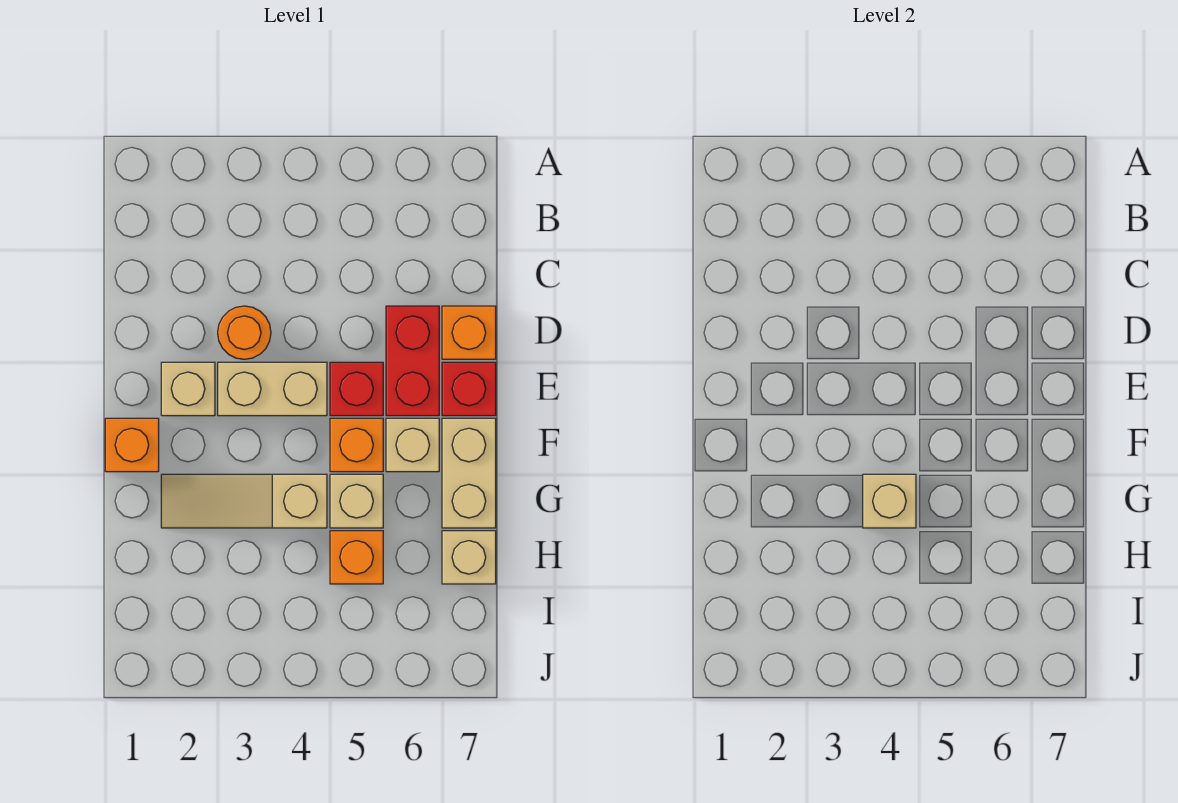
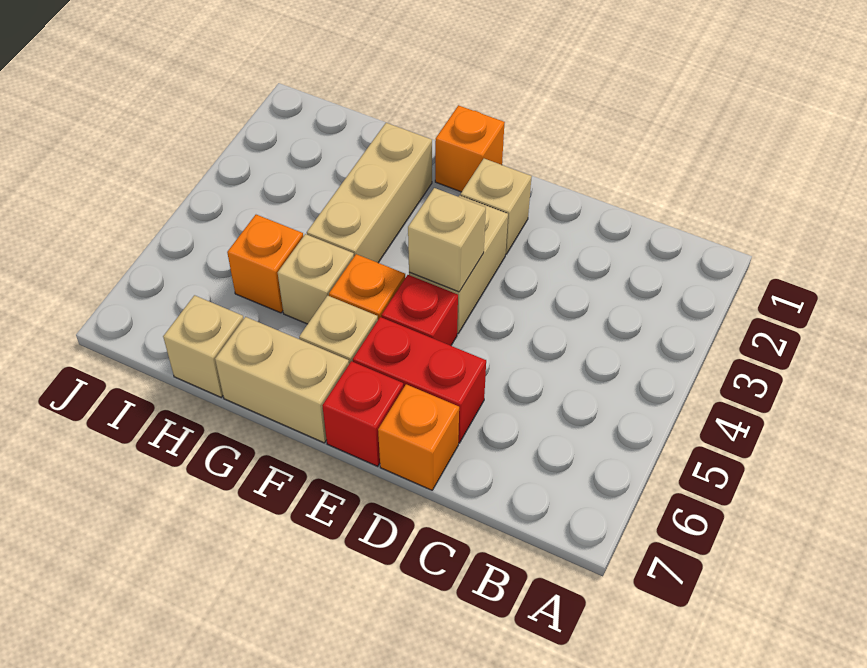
orange round brick D3 level 1 -> none
tan slope G2:G4 level 1 top 4 -> tan brick G2:G4 level 1
tan brick G4 level 2 -> tan brick E4 level 2

